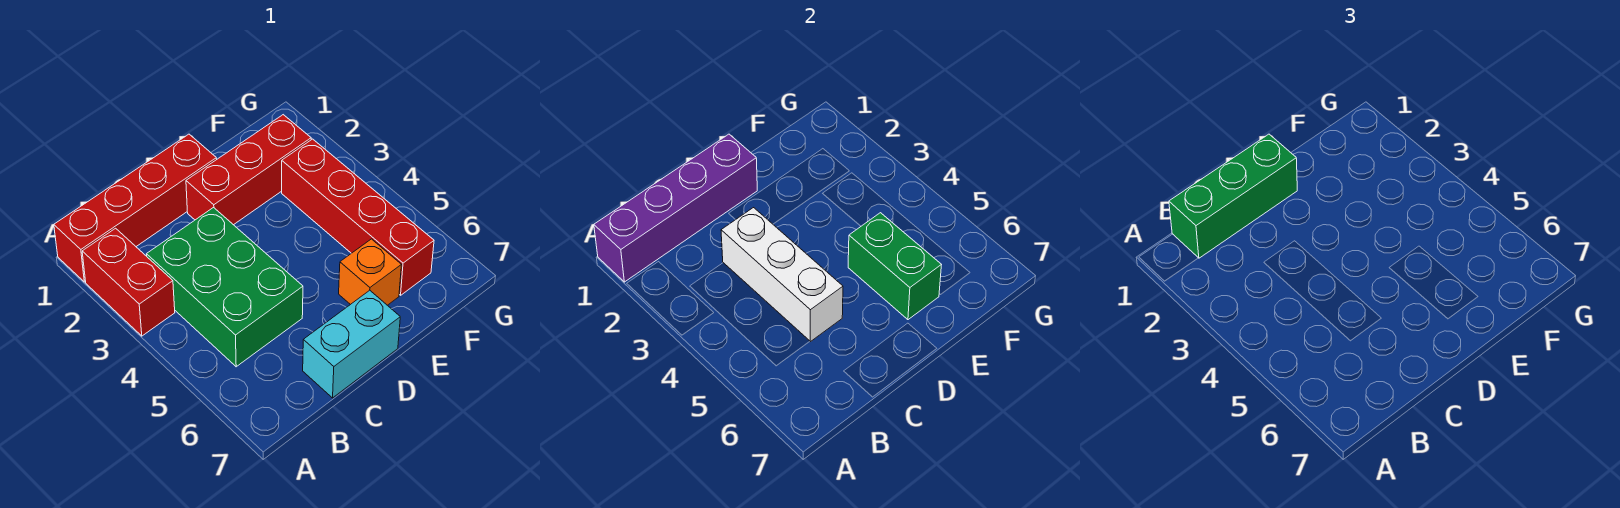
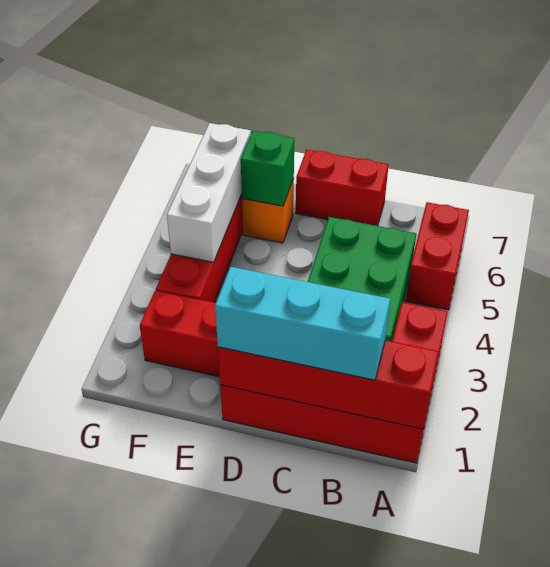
purple brick A1:D1 level 2 -> red brick A1:D1 level 2
none -> red brick A5:A6 level 1
green brick B1:D1 level 3 -> cyan brick B1:D1 level 3
white brick C3:C5 level 2 -> white brick F4:F6 level 2
cyan brick C7:D7 level 1 -> red brick C7:D7 level 1
green brick E5:E6 level 2 -> green brick E6 level 2

